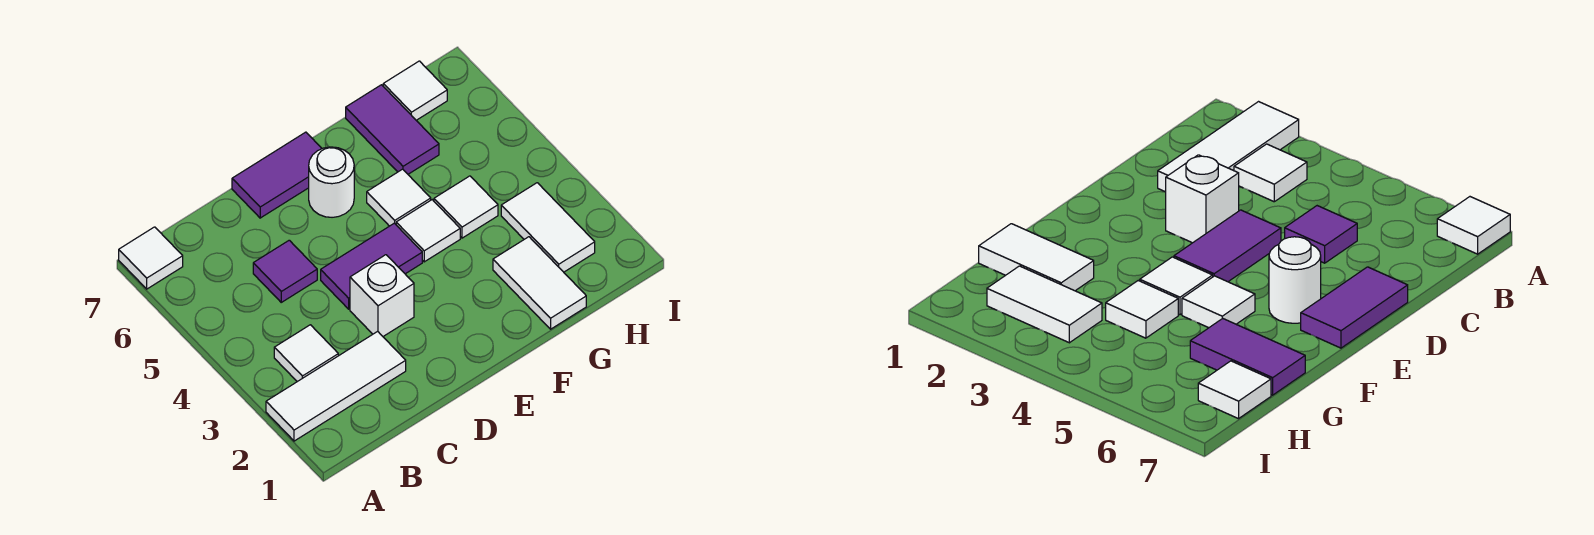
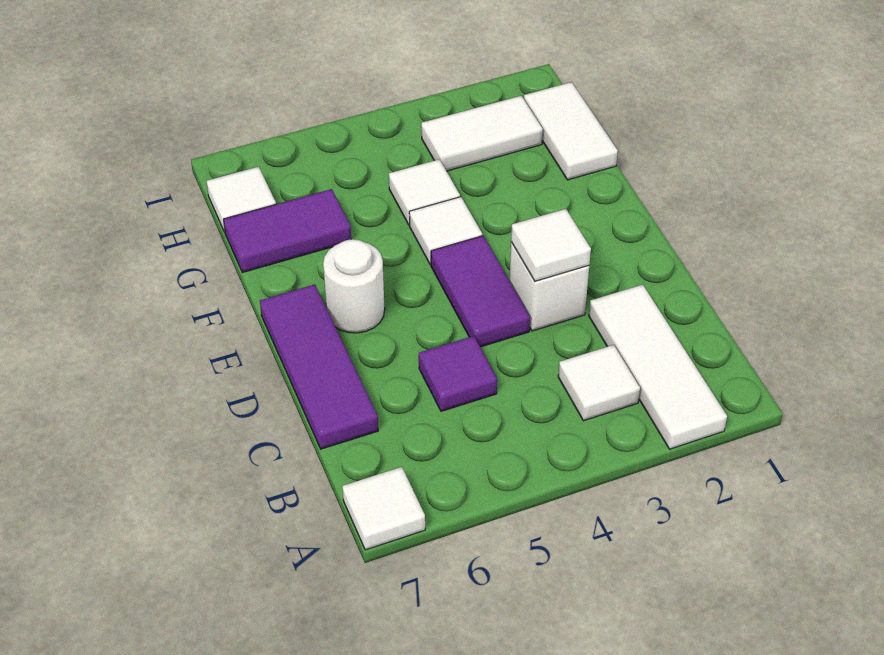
purple tile D7:E7 level 1 -> purple tile C7:E7 level 1
white tile F5 level 1 -> white tile D3 level 2
white tile G1:G2 level 1 -> white tile G1:H1 level 1

